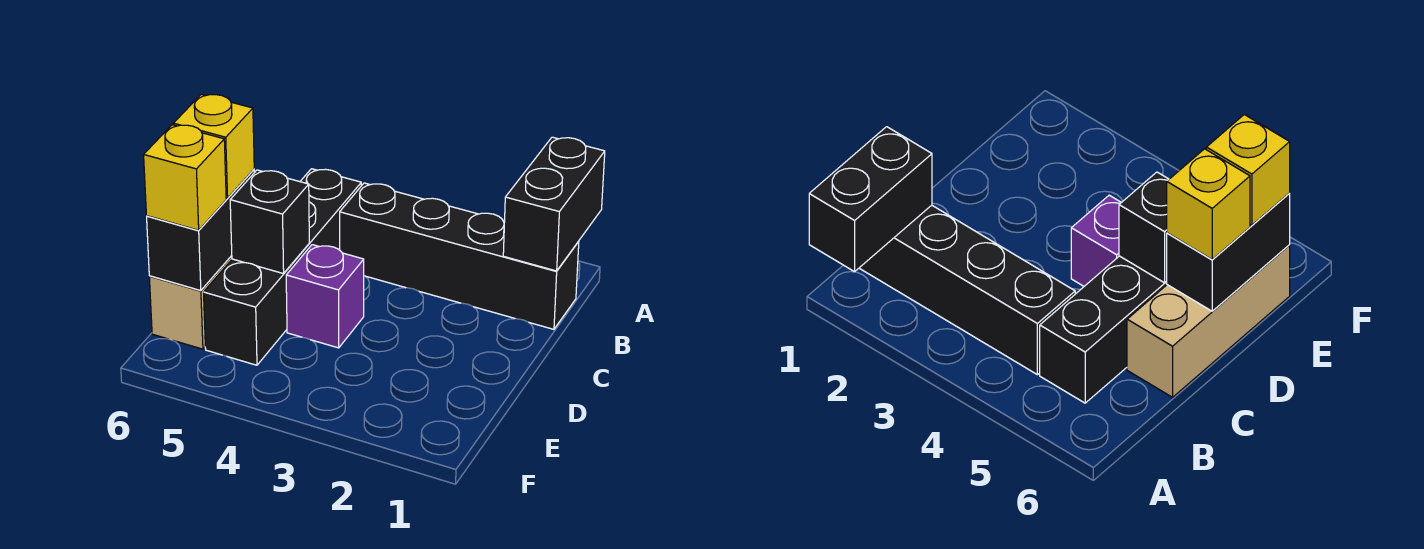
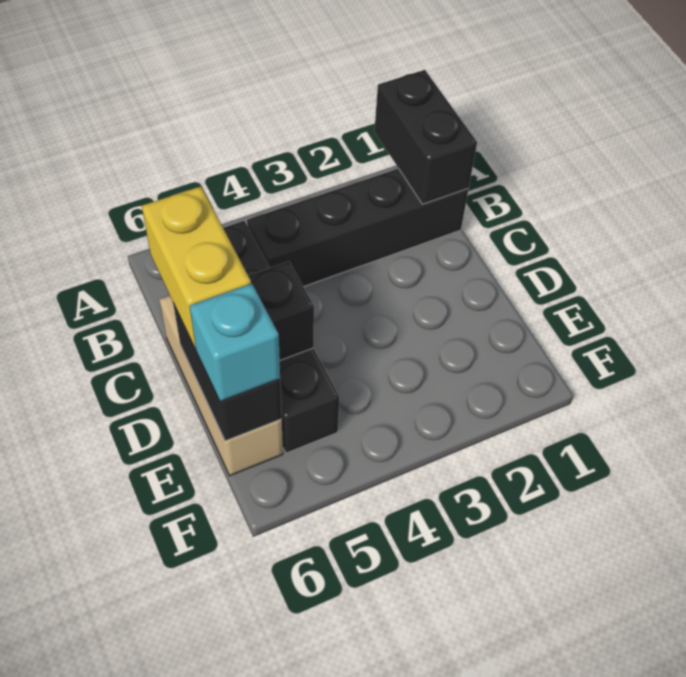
purple brick D4 level 1 -> none
yellow brick D6 level 3 -> yellow brick C6:D6 level 3
yellow brick E6 level 3 -> cyan brick E6 level 3

